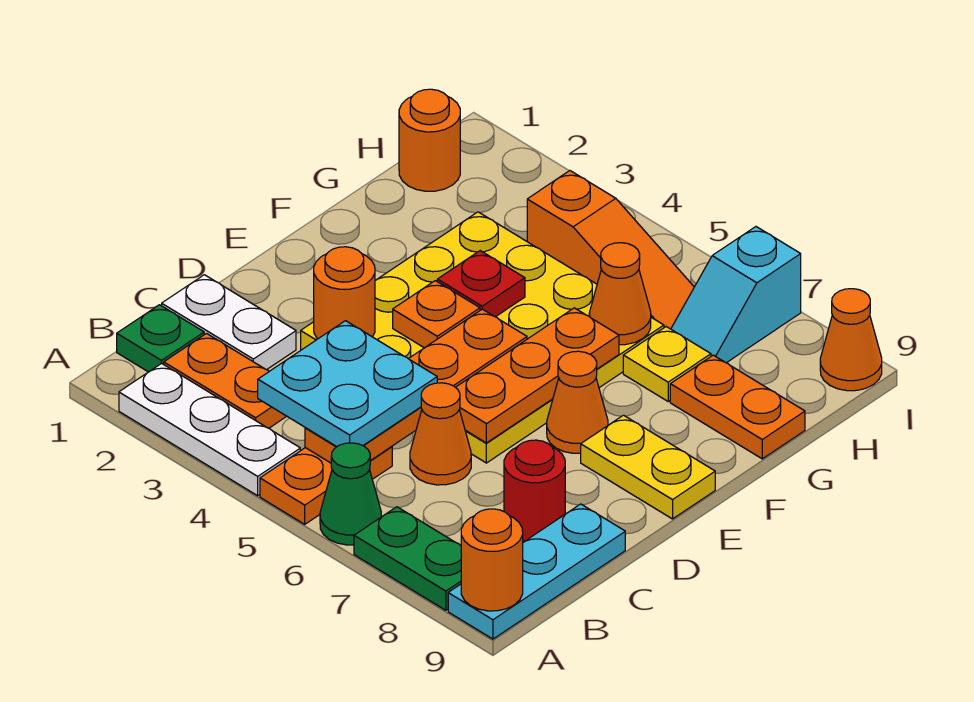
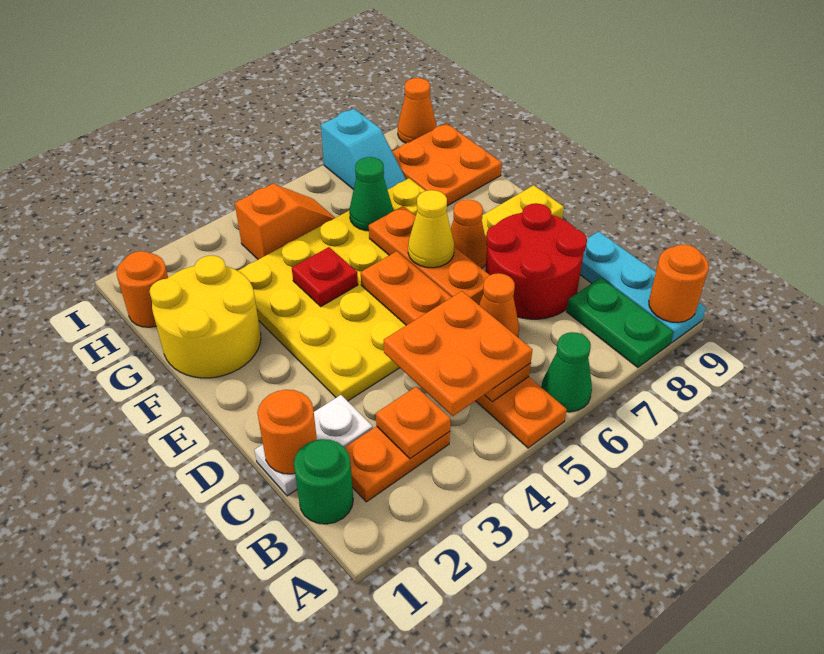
white plate A2:A4 level 1 -> none
green plate A7:A8 level 1 -> green plate A8:B8 level 1
green plate B1 level 1 -> green round brick B1 level 1
cyan plate B4:C5 level 3 -> orange plate B4:C5 level 3
red round brick C8 level 1 -> red round brick C7:D8 level 1
orange round brick D3 level 2 -> orange round brick C1 level 2
orange plate E4 level 2 -> orange plate B3 level 2
none -> yellow cone E6 level 3
none -> yellow round brick F1:G2 level 1
orange cone G6 level 2 -> green cone G6 level 2
orange plate G8:G9 level 1 -> orange plate G8:H9 level 1
orange slope H4:H6 level 1 top 4 -> orange slope H4:H5 level 1 top 4

